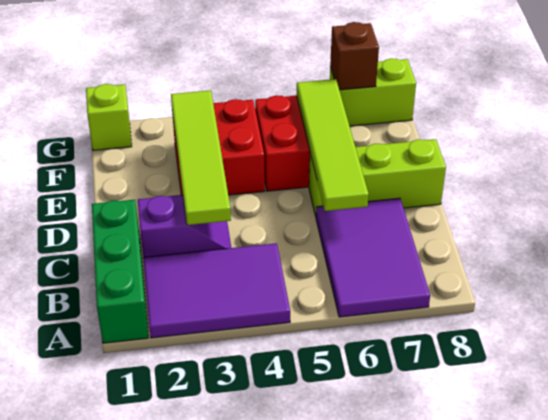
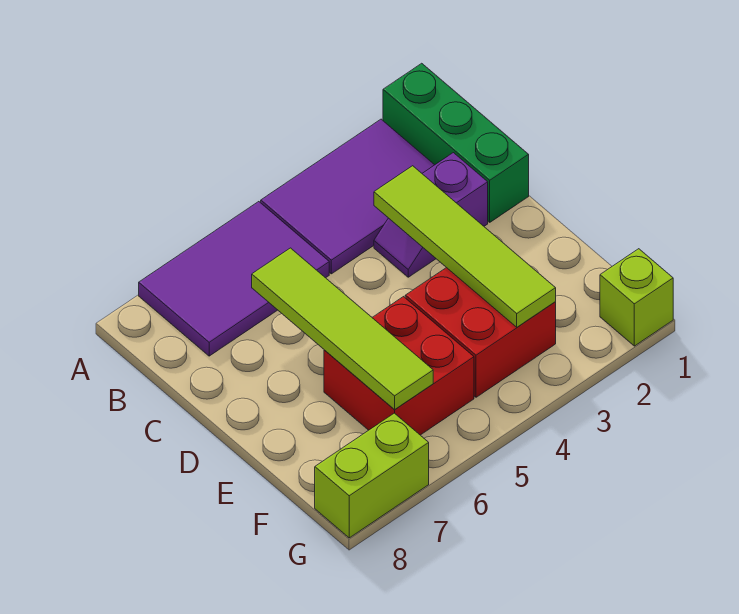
purple tile A6:C7 level 1 -> purple tile A5:B7 level 1
lime brick D6:D8 level 1 -> none
brown brick G7 level 2 -> none

